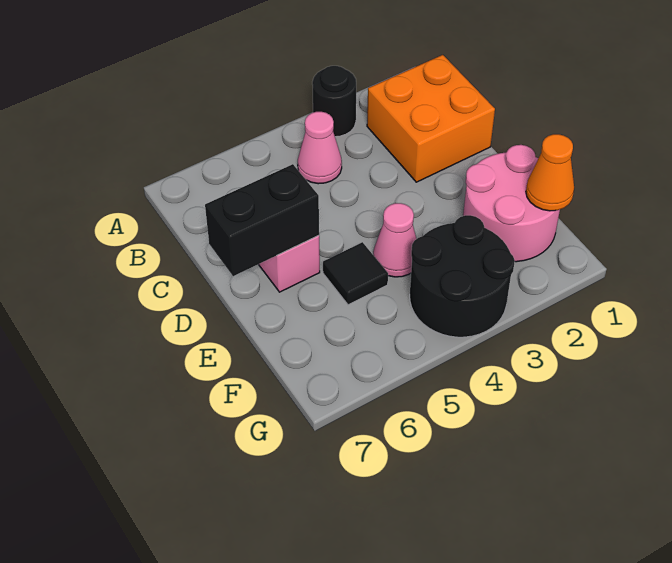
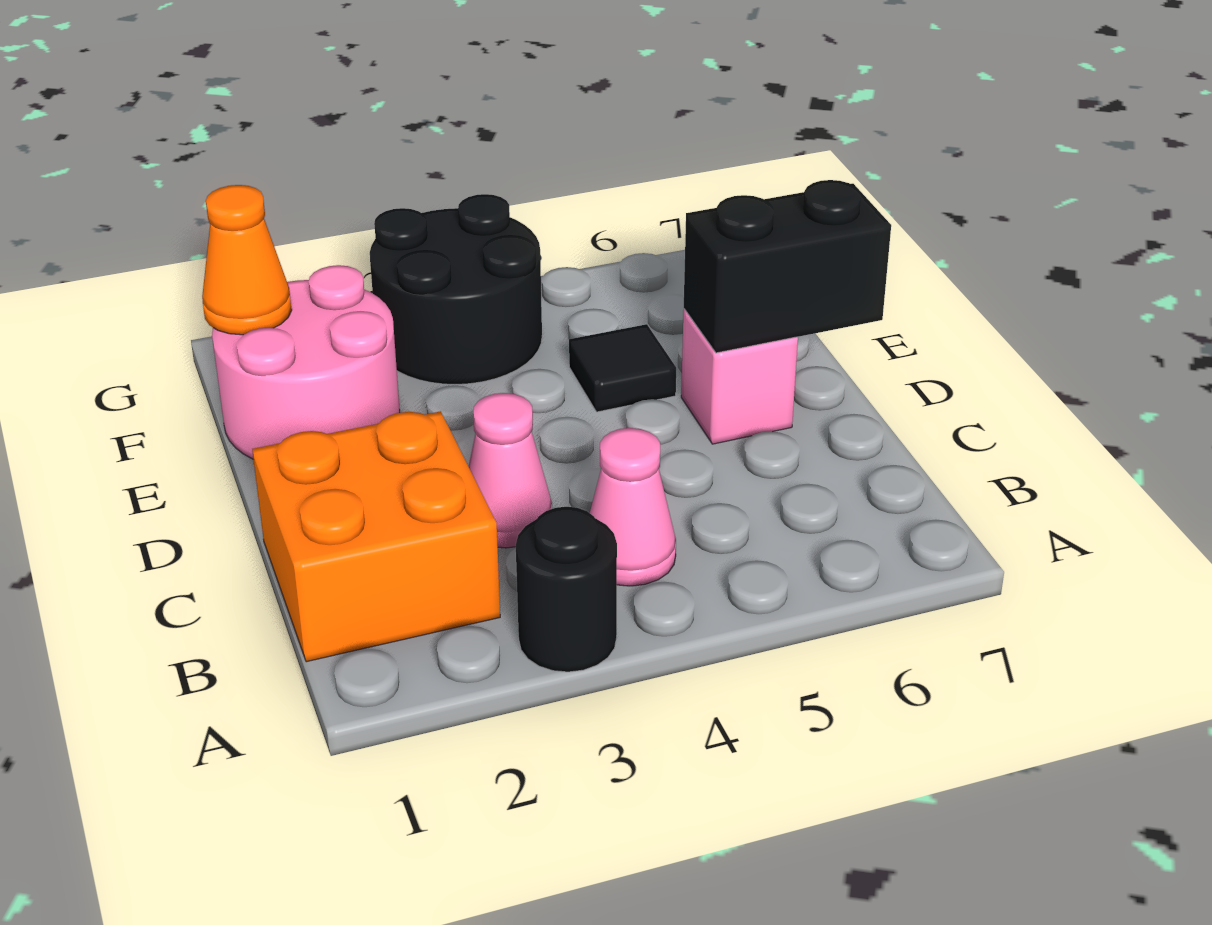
pink cone E4 level 1 -> pink cone C3 level 1

